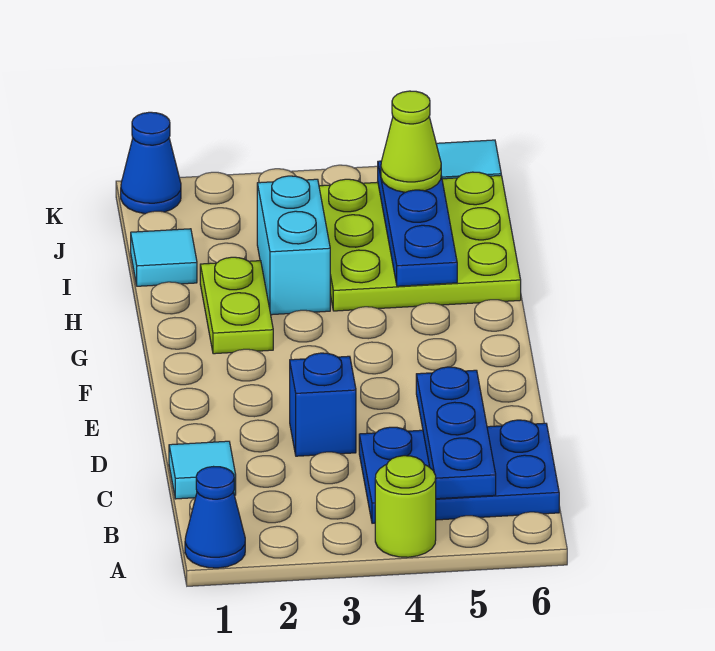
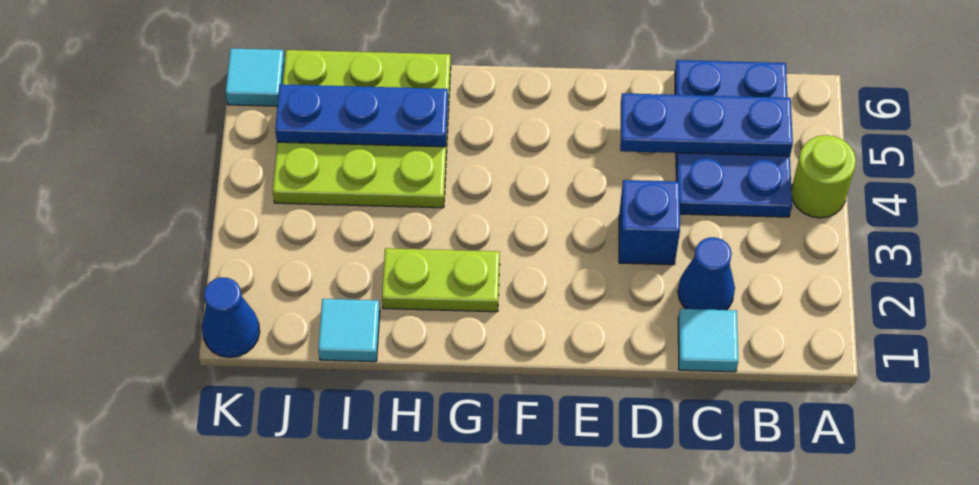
blue cone A1 level 1 -> blue cone C2 level 1
cyan brick H3:I3 level 1 -> none
lime cone J5 level 3 -> none

